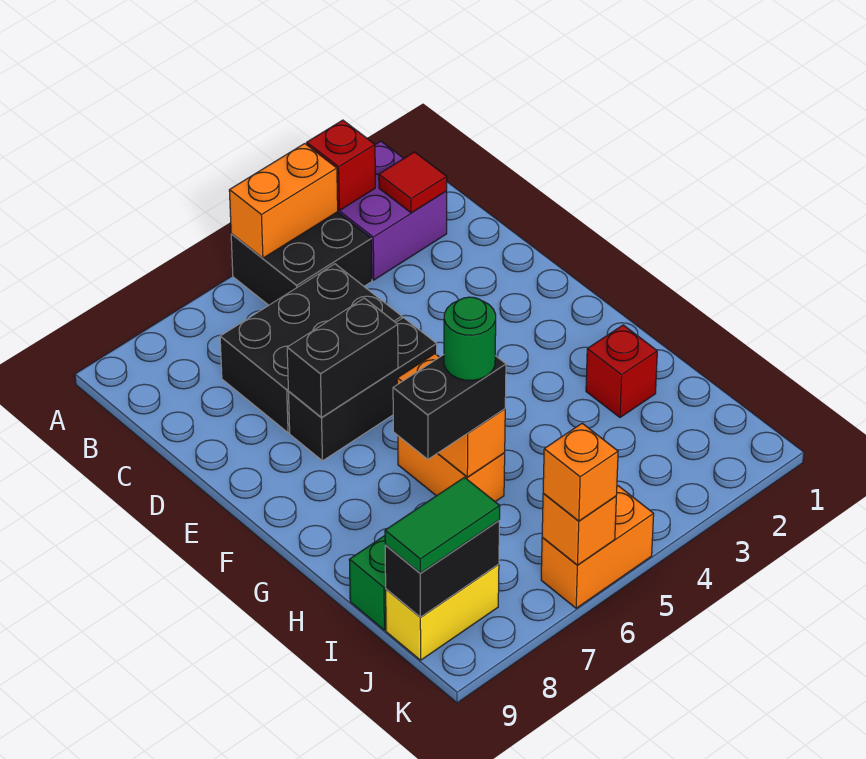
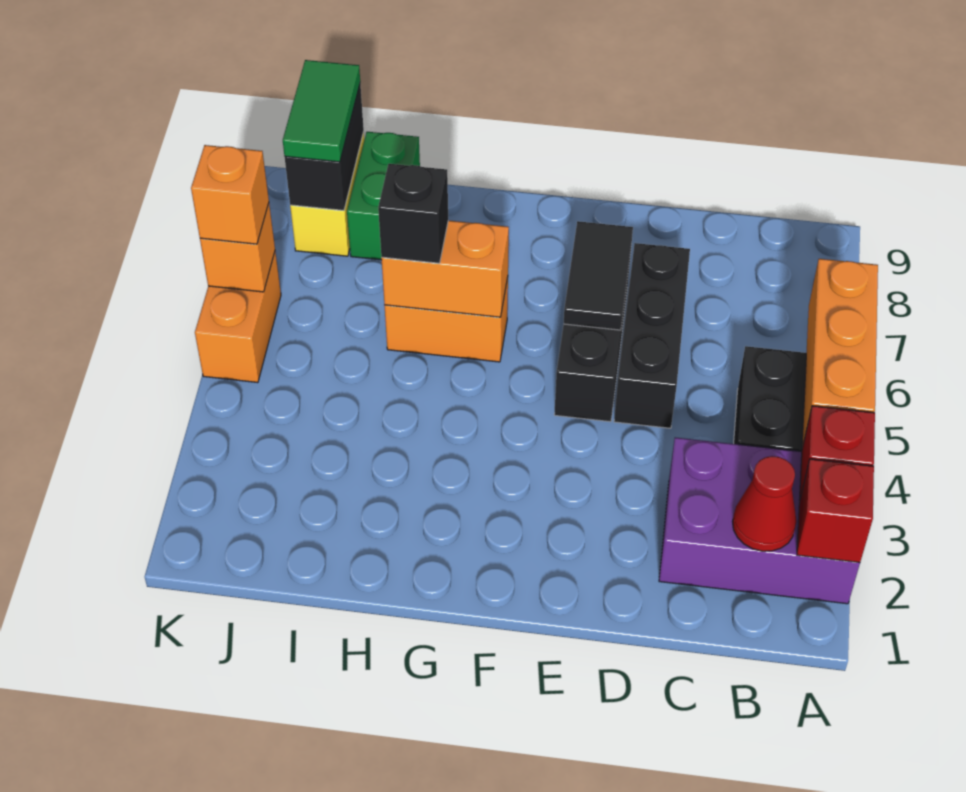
purple brick A2:B3 level 1 -> purple brick A2:C3 level 1
orange brick A4:A5 level 2 -> orange brick A4:A6 level 2
red tile B2 level 2 -> red cone B2 level 2
black brick C5:D7 level 1 -> black brick D5:D7 level 1
black brick E6:E7 level 2 -> black tile E6:E7 level 2
red brick H2 level 1 -> red brick A2 level 2
black brick H6:H7 level 3 -> black brick H6 level 3
green round brick H6 level 4 -> none

